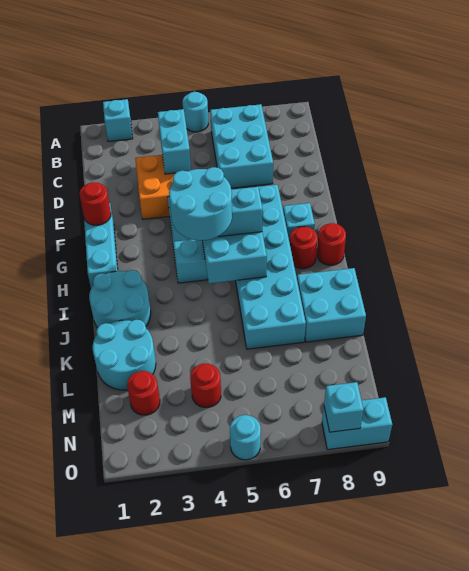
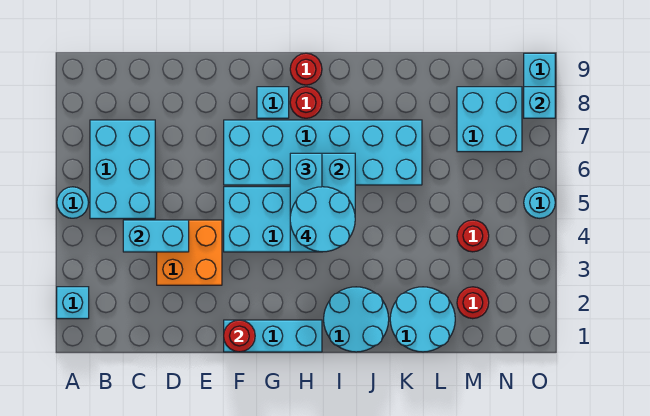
cyan brick B6:D7 level 1 -> cyan brick B5:C7 level 1
cyan brick J8:K9 level 1 -> cyan brick M7:N8 level 1

